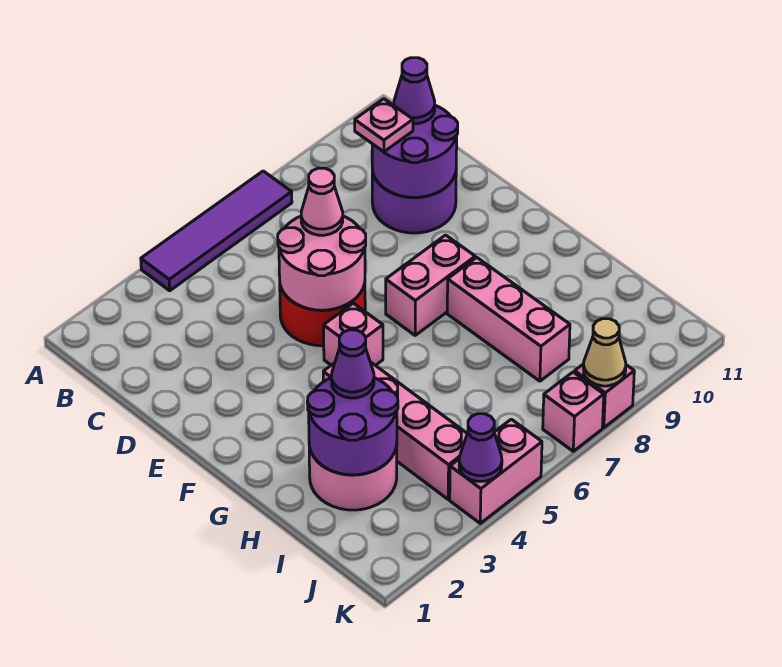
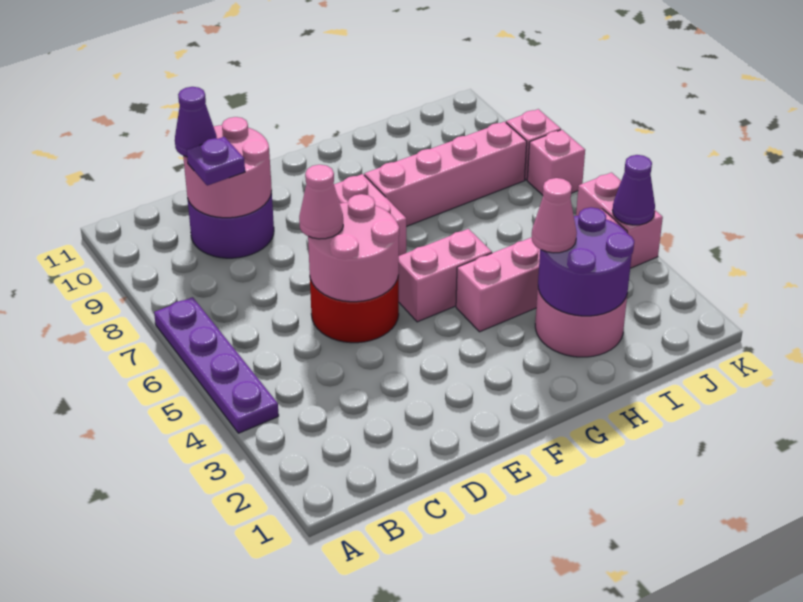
purple tile A4:A7 level 1 -> purple plate A4:A7 level 1
purple round brick C9:D10 level 2 -> pink round brick C9:D10 level 2
pink plate C9 level 3 -> purple plate C9 level 3
pink brick F5 level 1 -> pink brick F5:G5 level 1
pink brick G8:I8 level 1 -> pink brick G8:J8 level 1
purple cone H3 level 3 -> pink cone H3 level 3
tan cone K8 level 2 -> none

